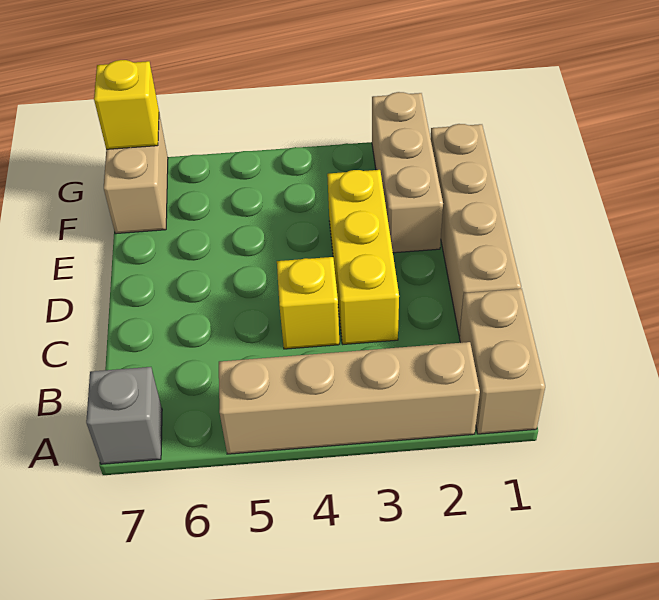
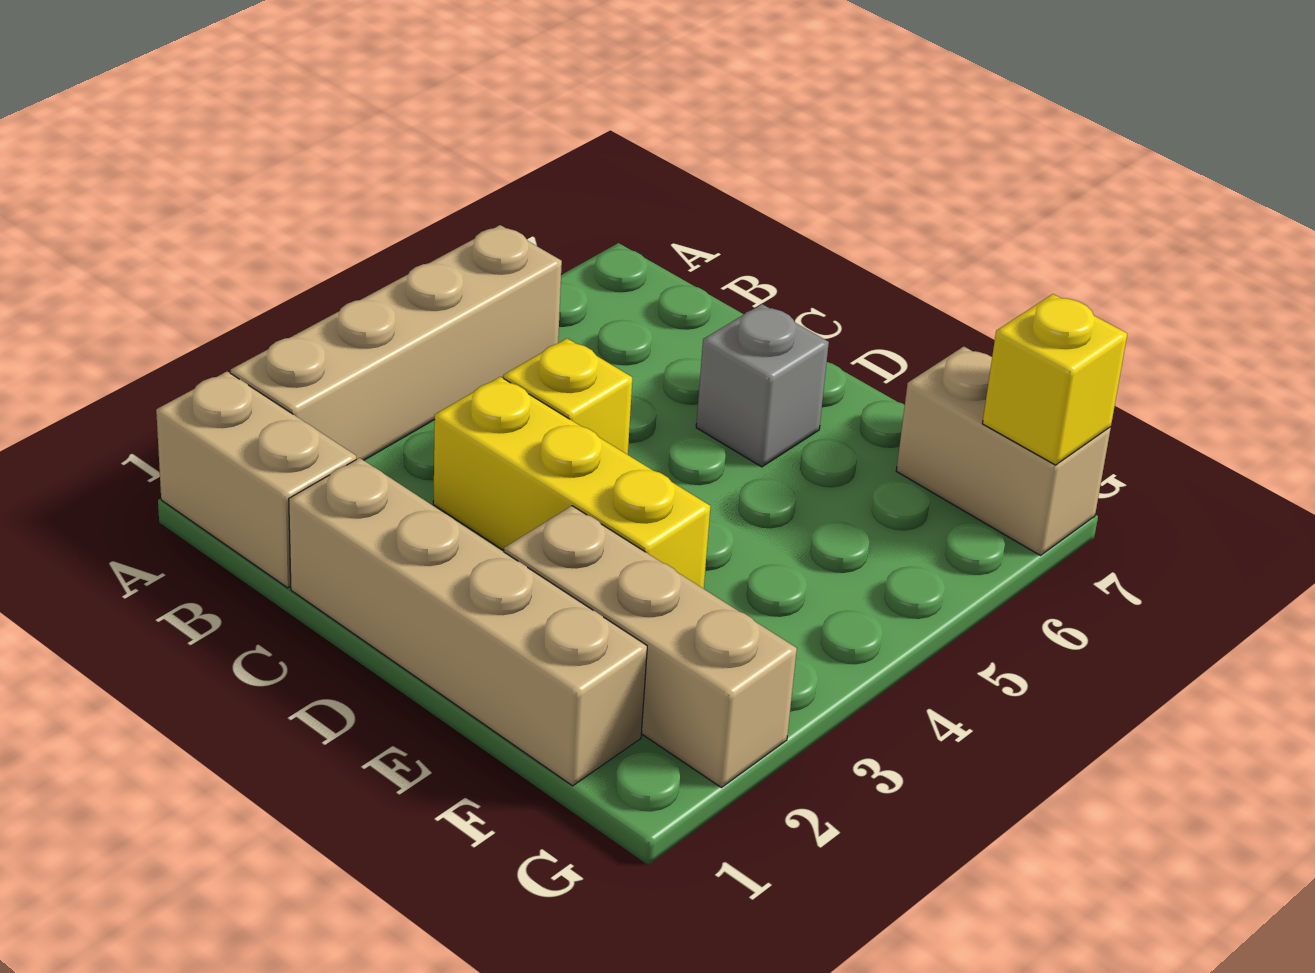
grey brick A7 level 1 -> grey brick D6 level 1

